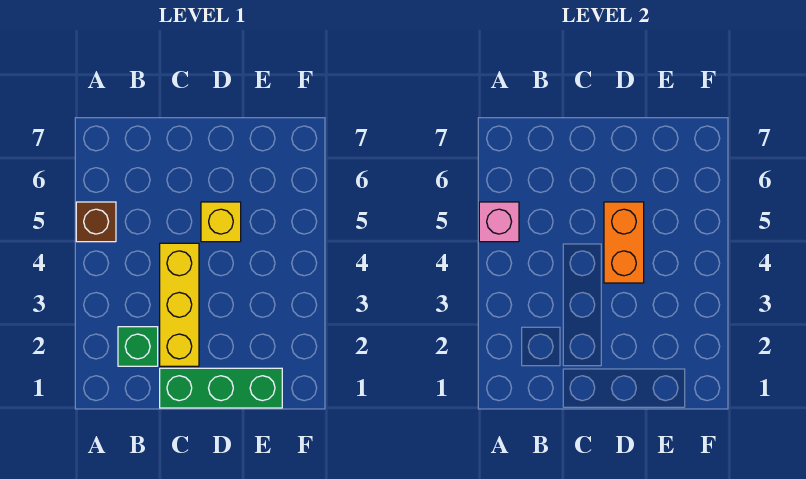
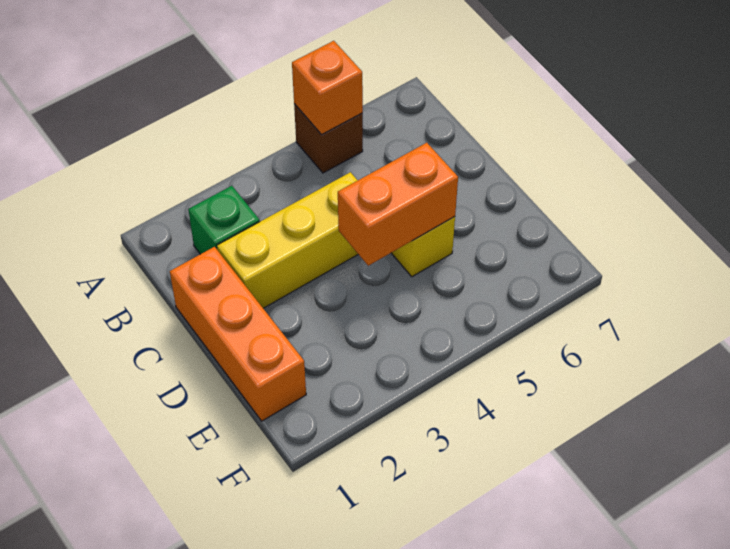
pink brick A5 level 2 -> orange brick A5 level 2
green brick C1:E1 level 1 -> orange brick C1:E1 level 1

